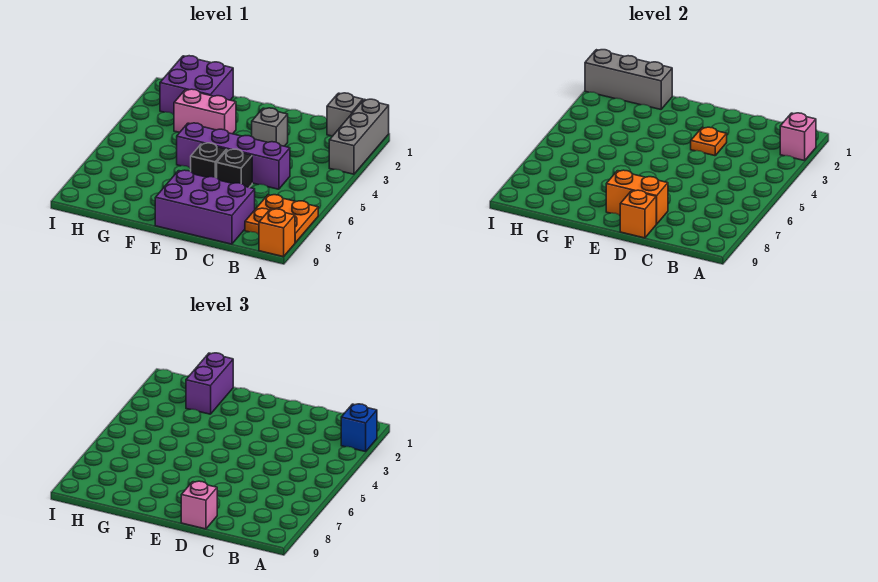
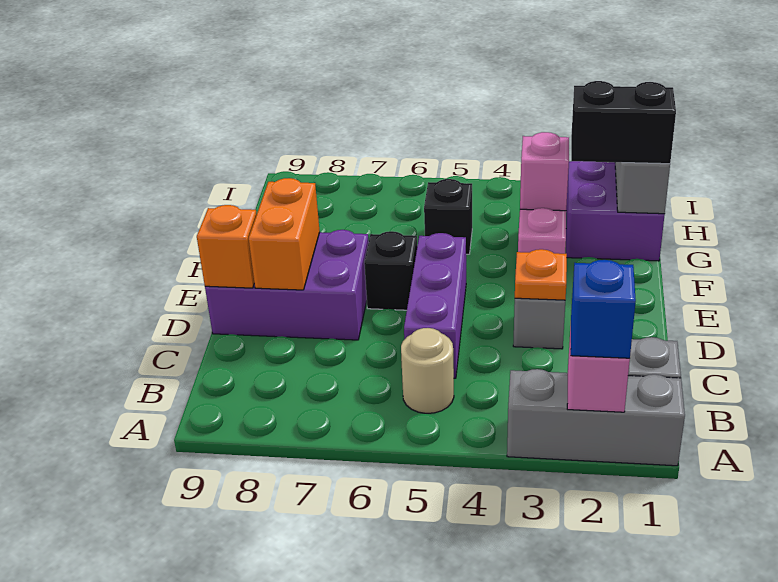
orange plate A7:B8 level 1 -> none
orange brick A9 level 1 -> none
none -> tan round brick B5 level 1
purple brick C5:F5 level 1 -> purple brick C5:E5 level 1
purple brick C8:E9 level 1 -> purple brick D7:E9 level 1
black brick D6 level 1 -> black brick G5 level 1
pink brick D9 level 3 -> pink brick G3 level 2
purple brick G1:G2 level 3 -> black brick G1:G2 level 3

